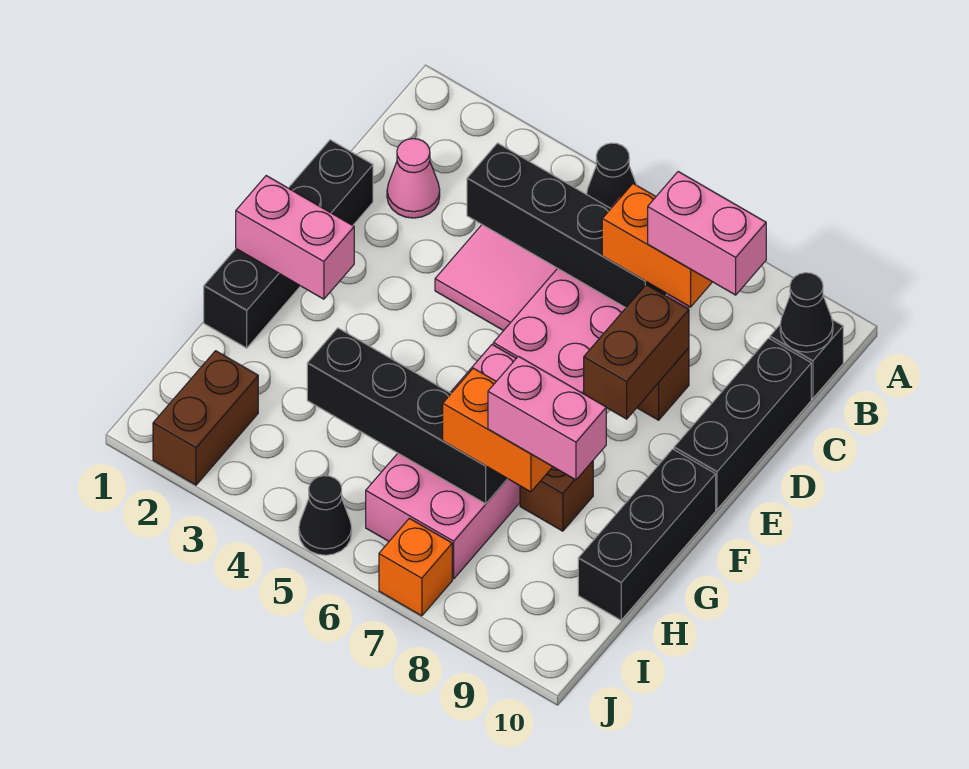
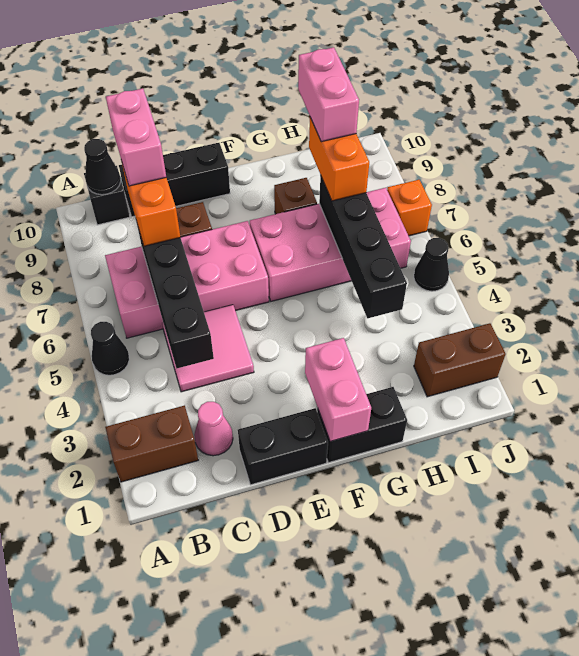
brown brick D8:E8 level 2 -> brown brick A2:B2 level 1
black brick F10:H10 level 1 -> none

